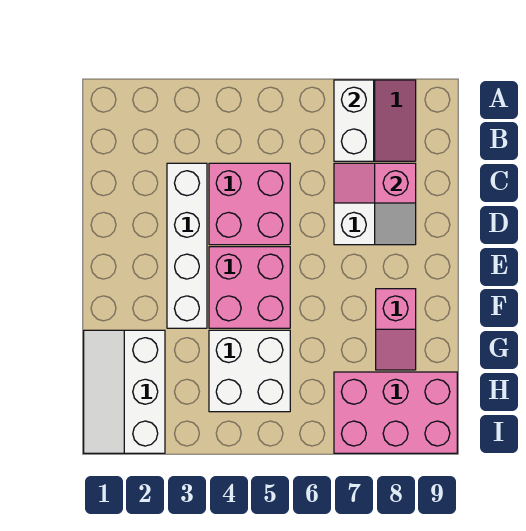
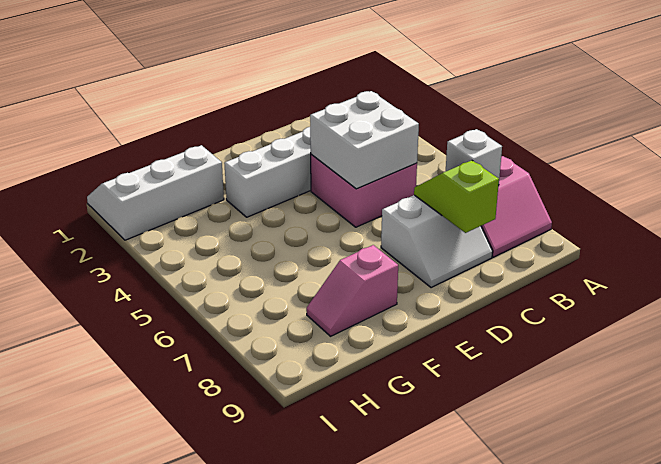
white brick A7:B7 level 2 -> white brick B7 level 2
pink slope C7:C8 level 2 top 8 -> lime slope C7:C8 level 2 top 8
pink brick E4:F5 level 1 -> none
white brick G4:H5 level 1 -> white brick C4:D5 level 2
pink brick H7:I9 level 1 -> none

